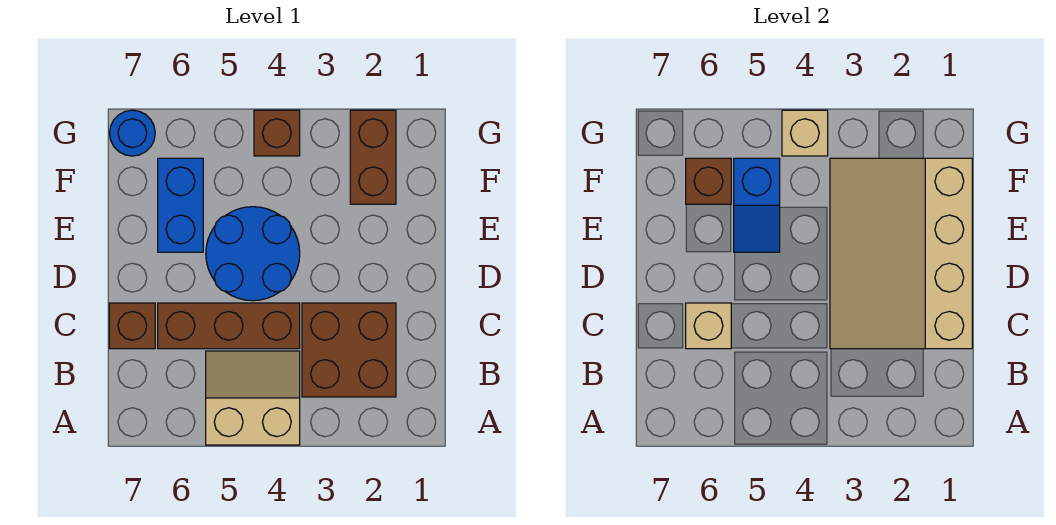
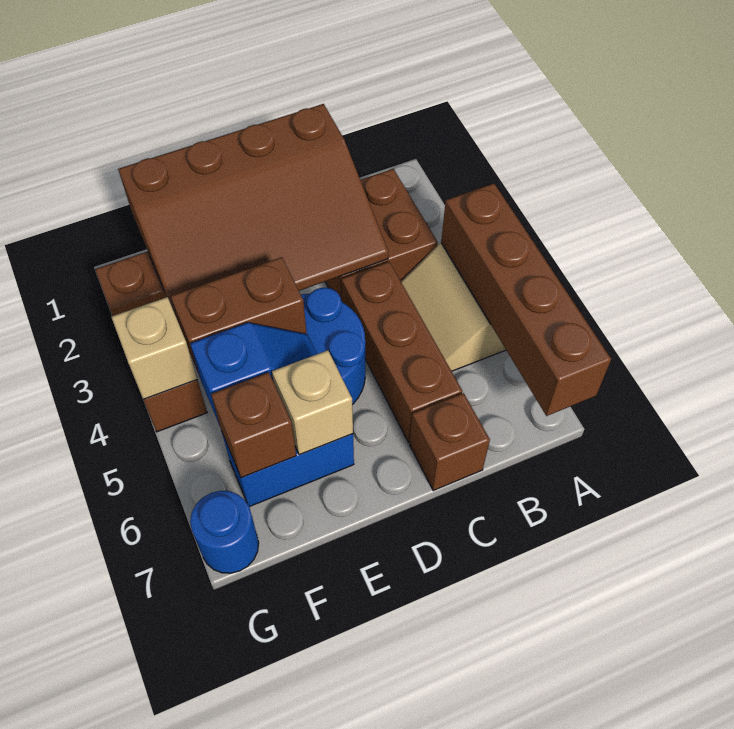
none -> brown brick A4:A7 level 2
tan slope C1:F3 level 2 top 1 -> brown slope C1:F3 level 2 top 1
tan brick C6 level 2 -> tan brick E6 level 2
none -> brown brick E4:F4 level 2

